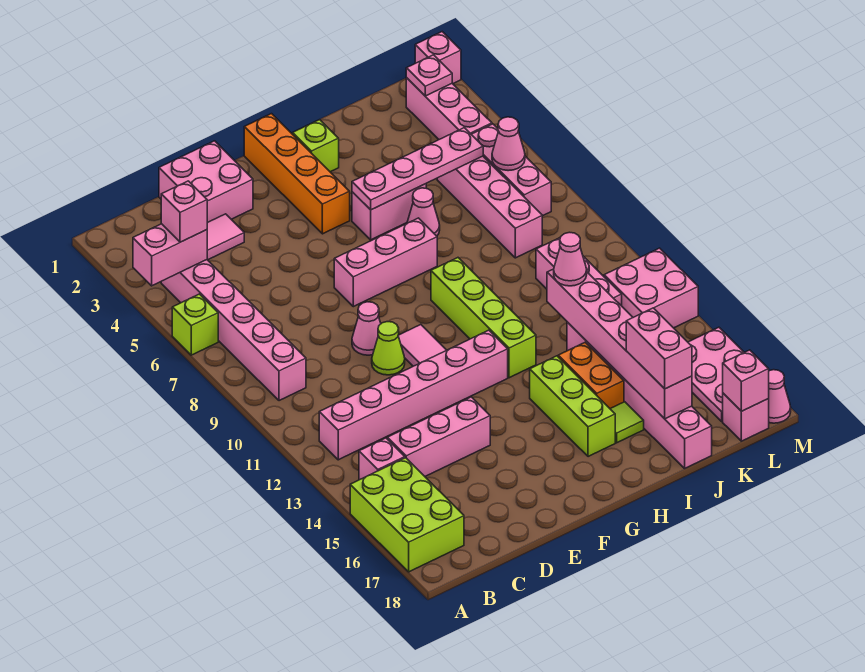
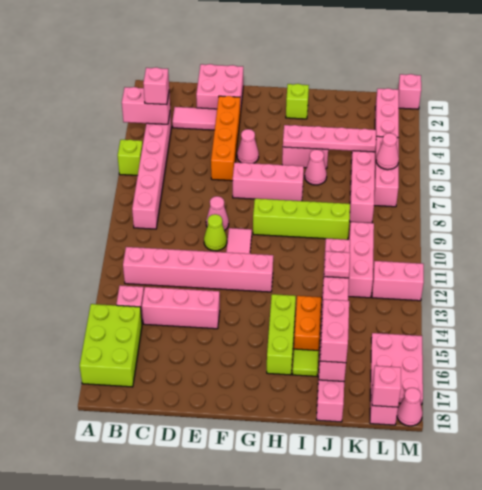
orange brick G1:G4 level 1 -> orange brick E3:E6 level 1
lime brick H9:H12 level 1 -> lime brick G9:J9 level 1
pink cone J12 level 3 -> pink cone F5 level 1
pink plate L2 level 2 -> pink plate J13 level 3
pink brick L12:M13 level 1 -> pink brick L12:M12 level 1

